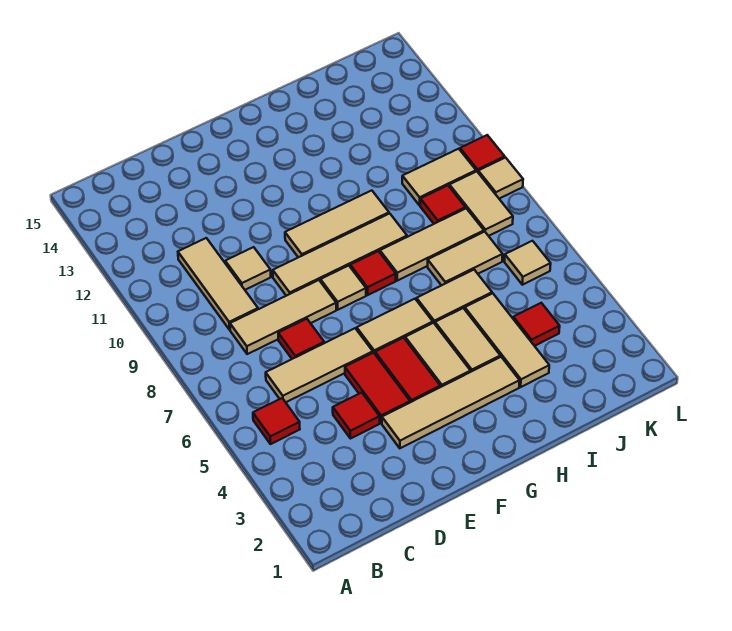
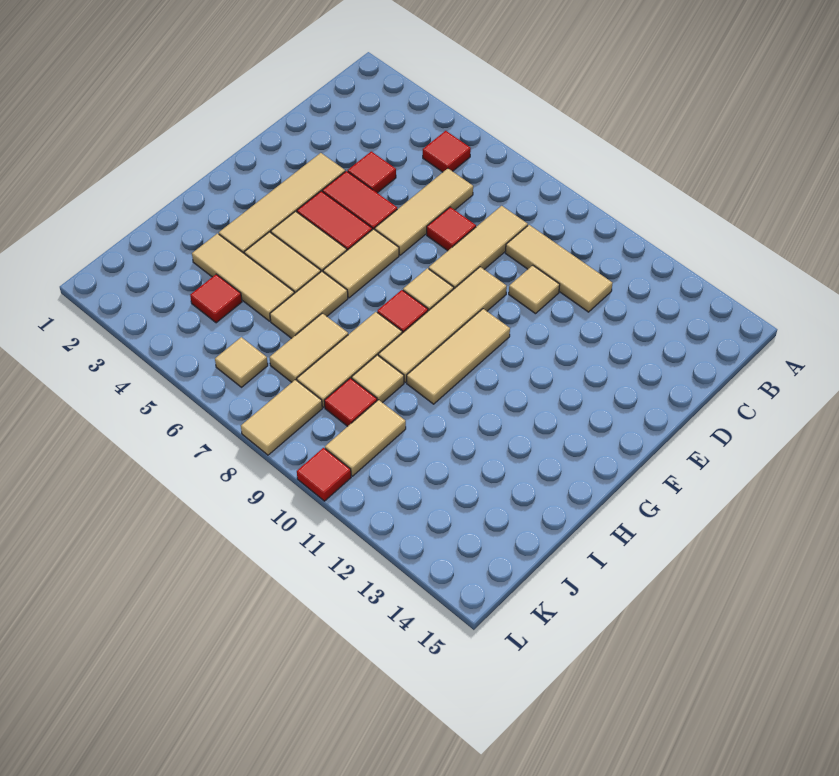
tan tile K8:K9 level 1 -> tan tile K8:L8 level 1
tan tile L9 level 1 -> tan tile I9 level 1

